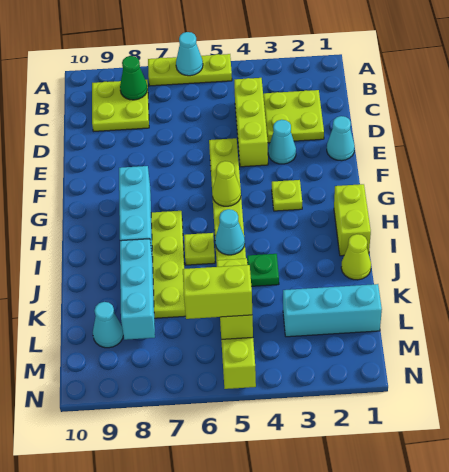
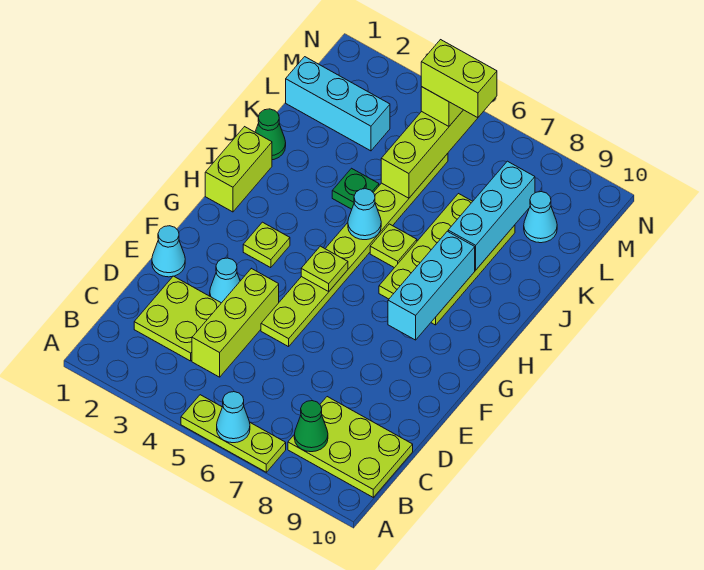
lime plate B8:C9 level 1 -> lime plate B8:C10 level 1
lime cone G5 level 2 -> lime plate G5 level 2
lime cone J1 level 1 -> green cone J1 level 1

